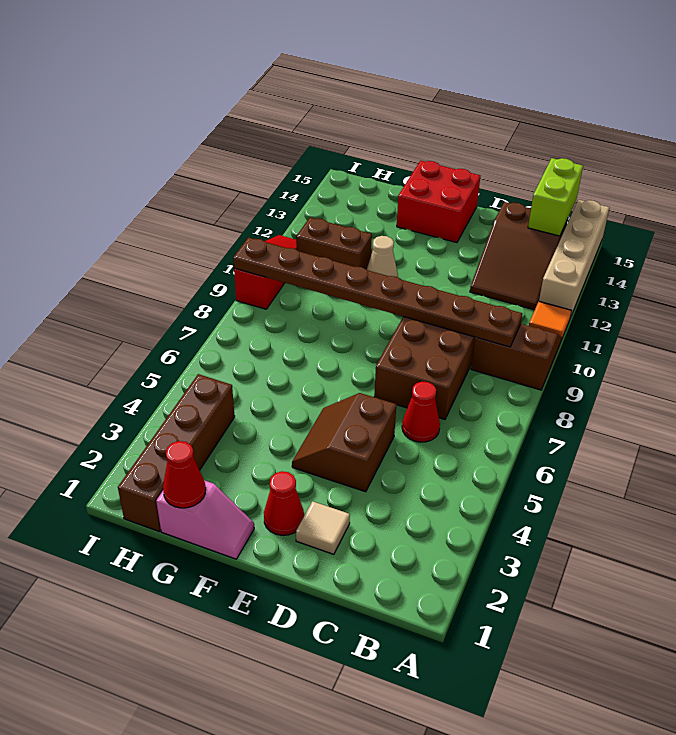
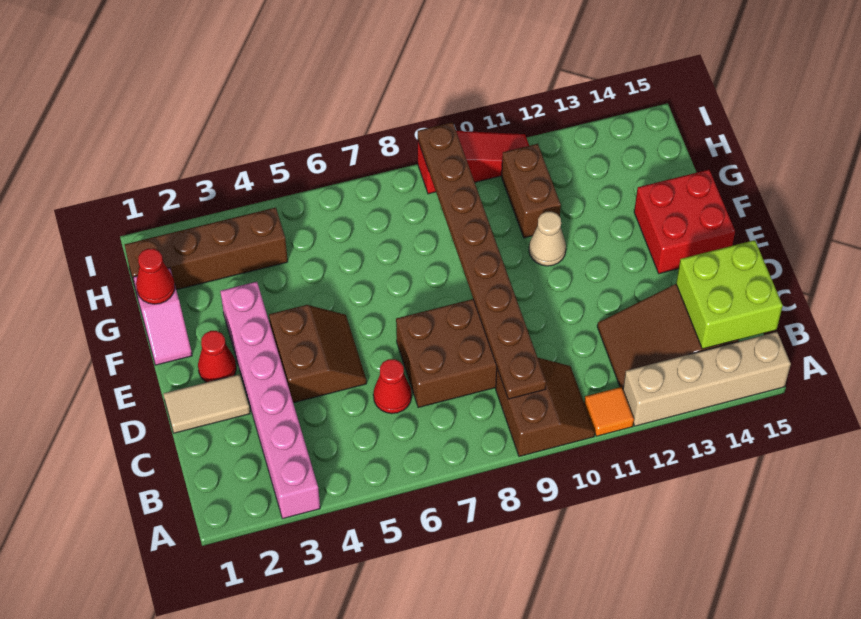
none -> pink brick A3:F3 level 1
lime brick B14:B15 level 2 -> lime brick B14:C15 level 2
tan tile D2 level 1 -> tan tile D1:D2 level 1
brown slope D4:E5 level 1 top D -> brown slope D4:E5 level 1 top 4

